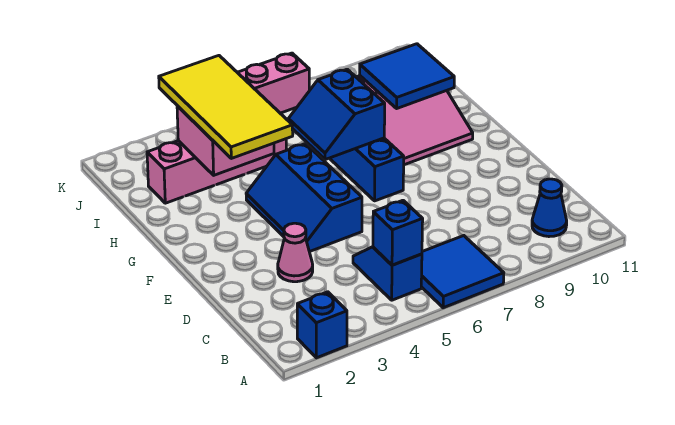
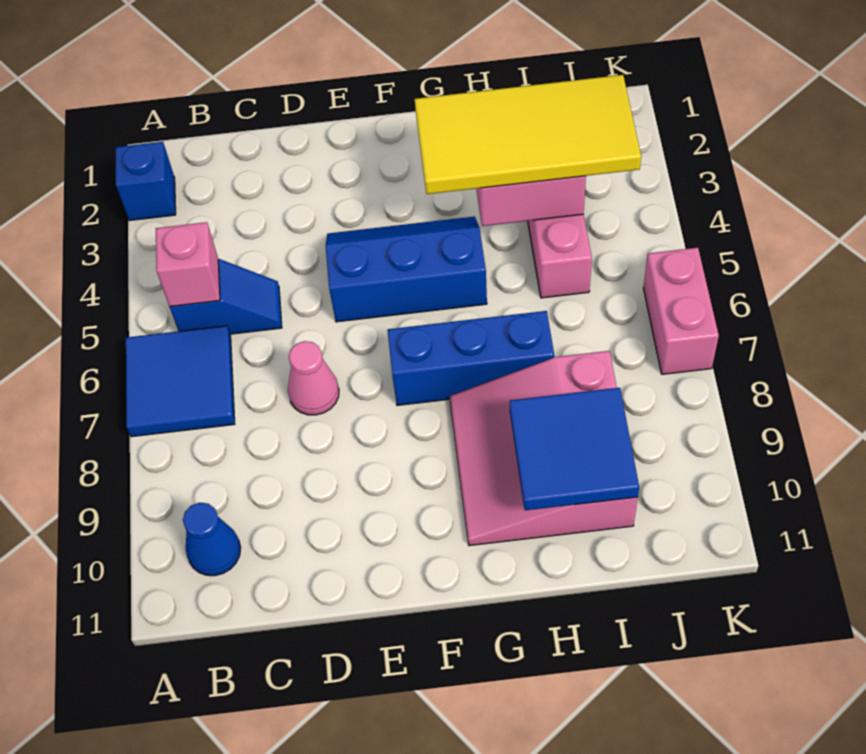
blue brick B5 level 2 -> pink brick B5 level 2
pink cone D3 level 1 -> pink cone D7 level 1
blue slope G6:H7 level 2 top 7 -> none

